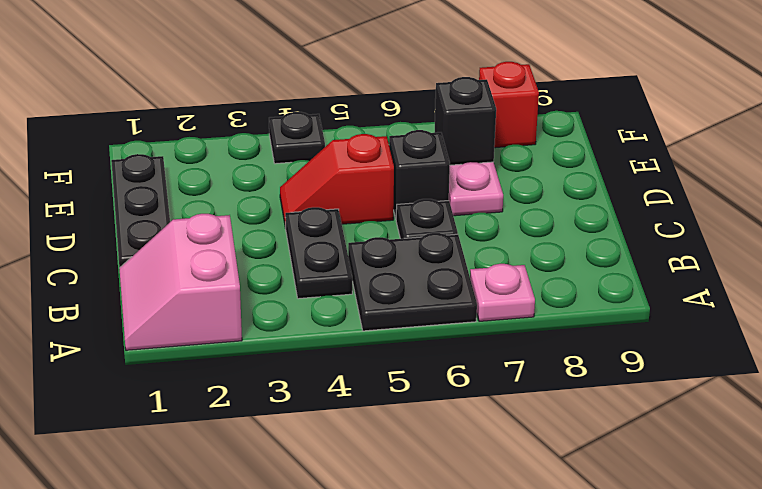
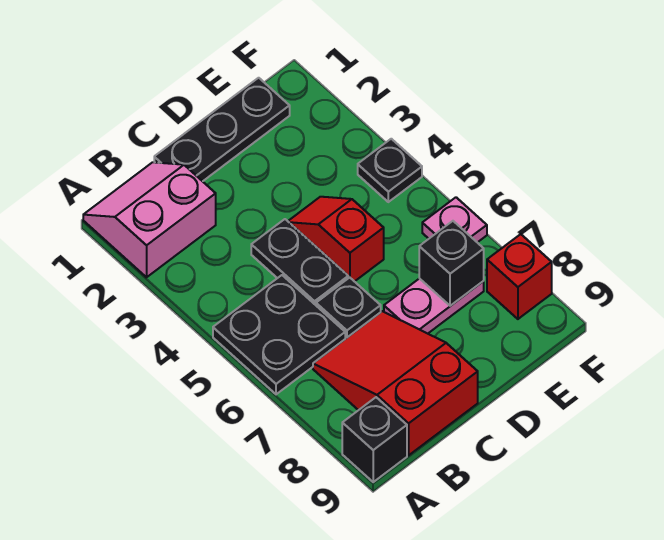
pink plate A7 level 1 -> pink plate F6 level 1
black plate B4:C4 level 1 -> black plate C4:C5 level 1
none -> red slope B7:C9 level 1 top 9
black brick D6 level 1 -> black brick A9 level 1

